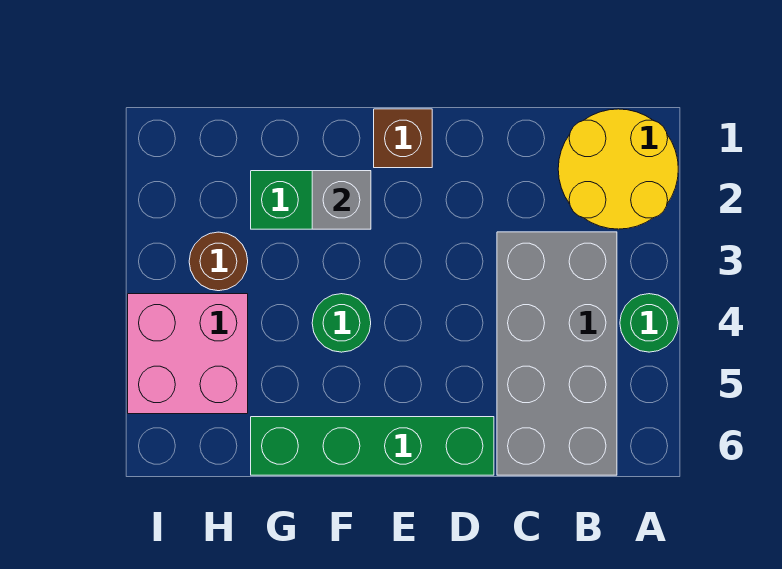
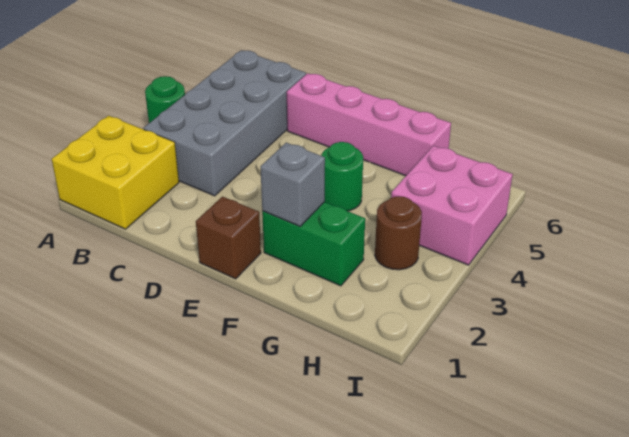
yellow round brick A1:B2 level 1 -> yellow brick A1:B2 level 1
green brick D6:G6 level 1 -> pink brick D6:G6 level 1

